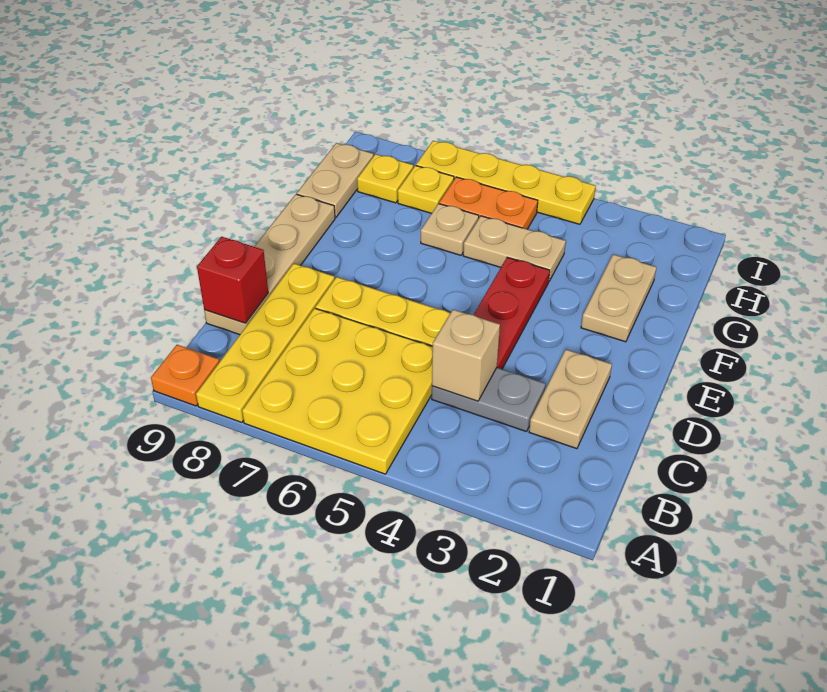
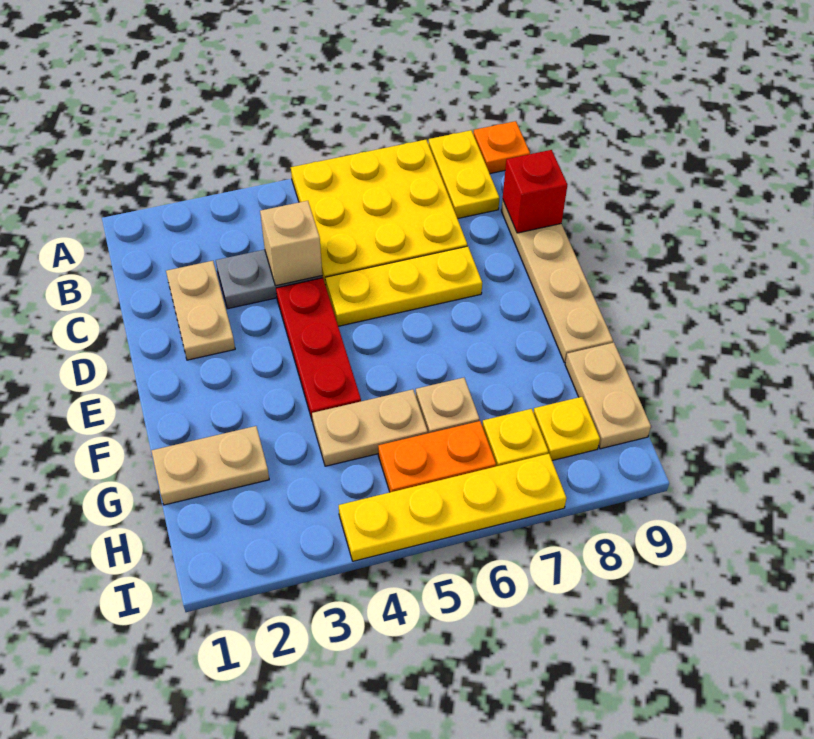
yellow plate A8:D8 level 1 -> yellow plate A8:B8 level 1
tan plate F2:G2 level 1 -> tan plate G1:G2 level 1

